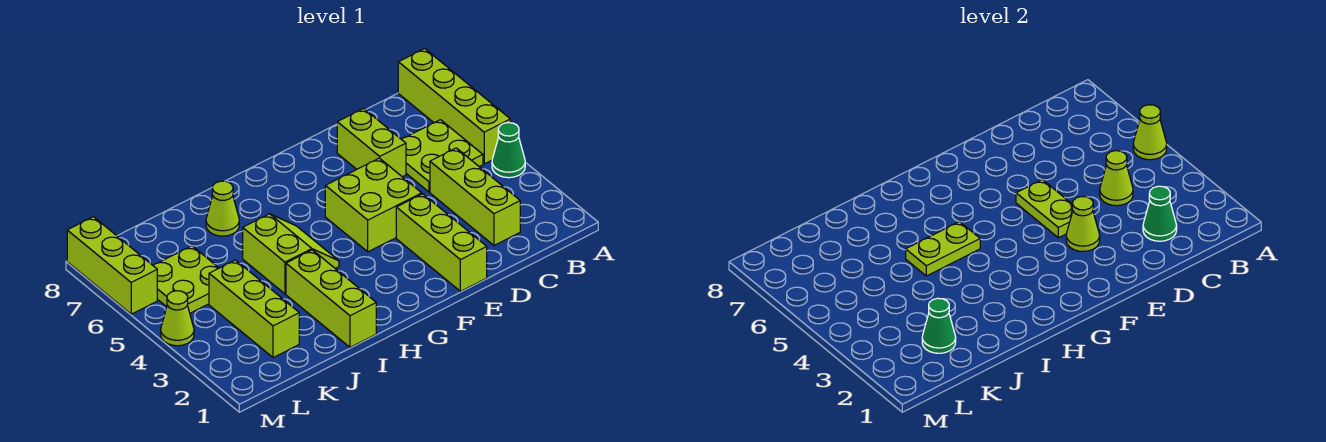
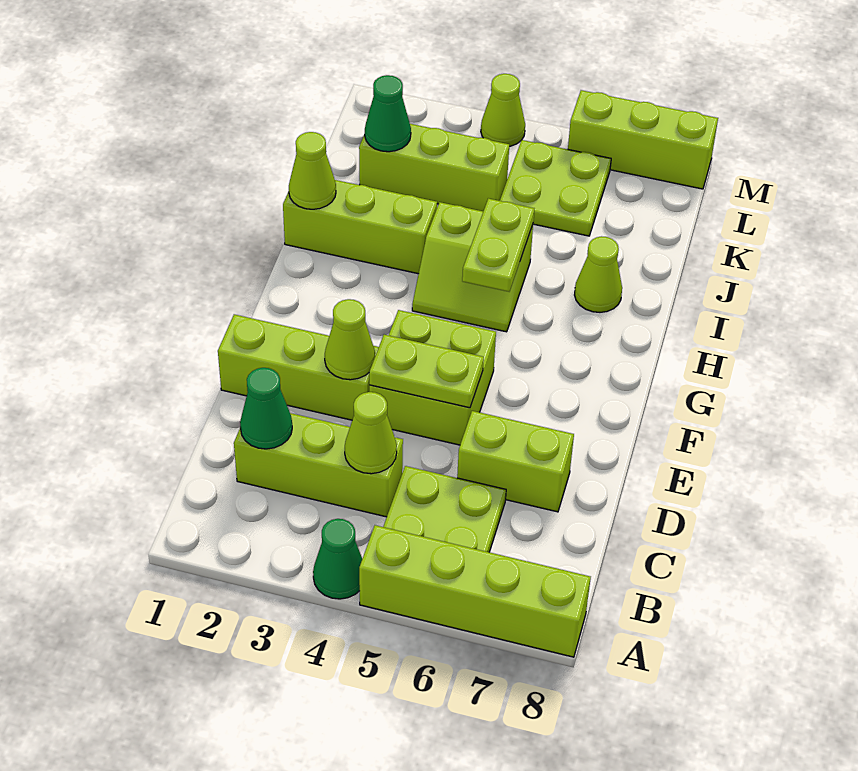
lime cone A5 level 2 -> lime cone I1 level 2

